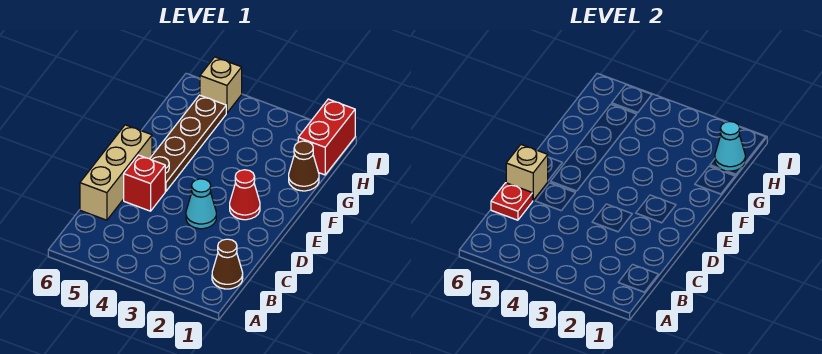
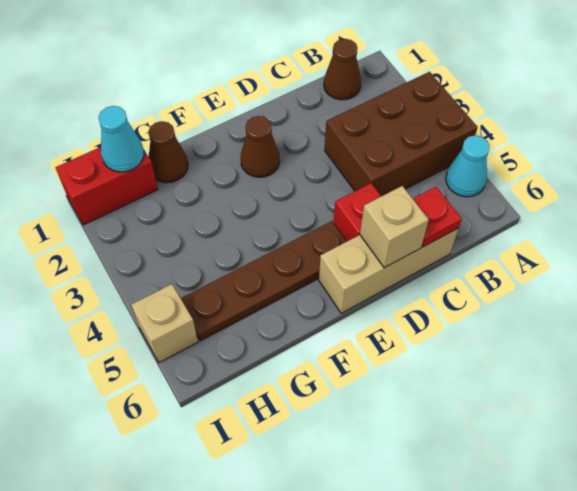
none -> brown brick A3:C4 level 1
cyan cone D3 level 1 -> cyan cone A5 level 1
red cone E2 level 1 -> brown cone E2 level 1

